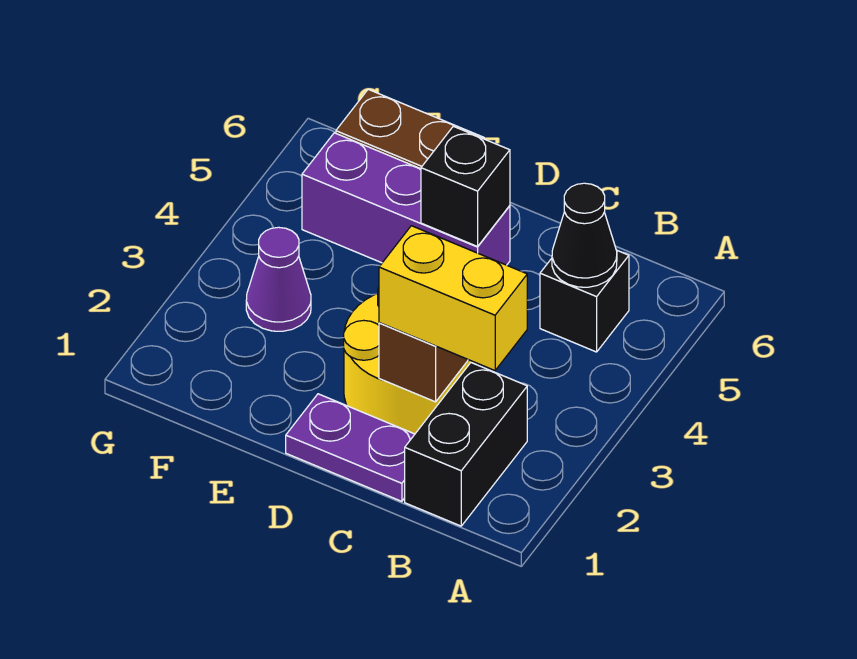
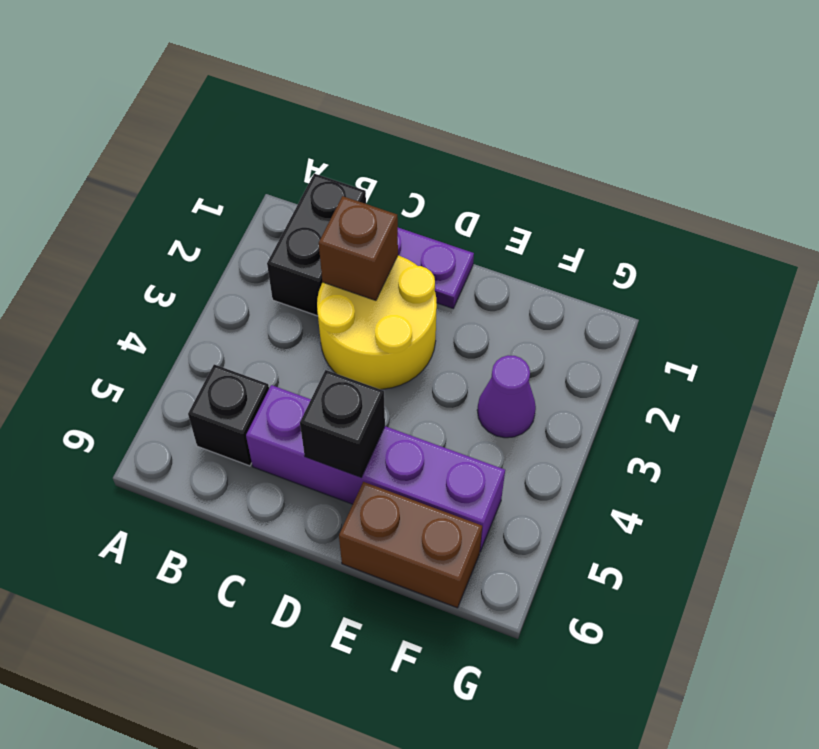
yellow brick B2:C2 level 3 -> none
black cone B5 level 2 -> none
purple brick D5:F5 level 1 -> purple brick C5:F5 level 1

